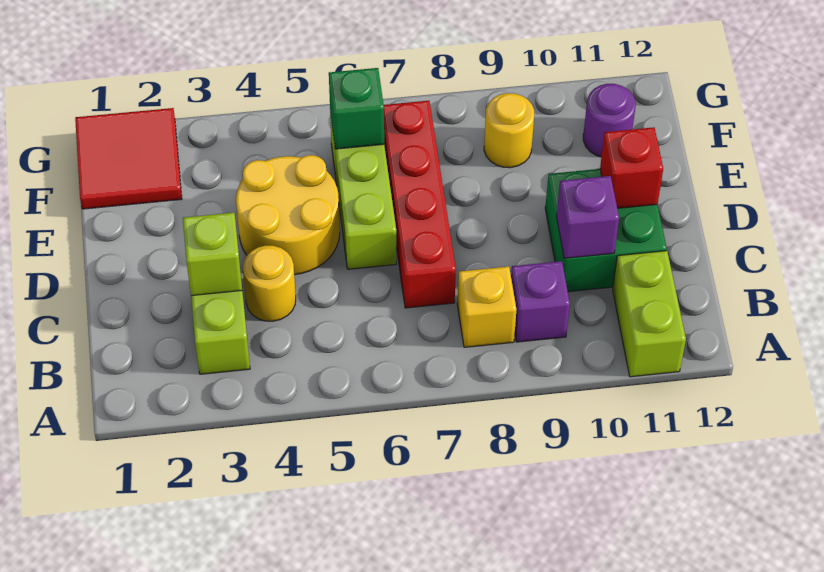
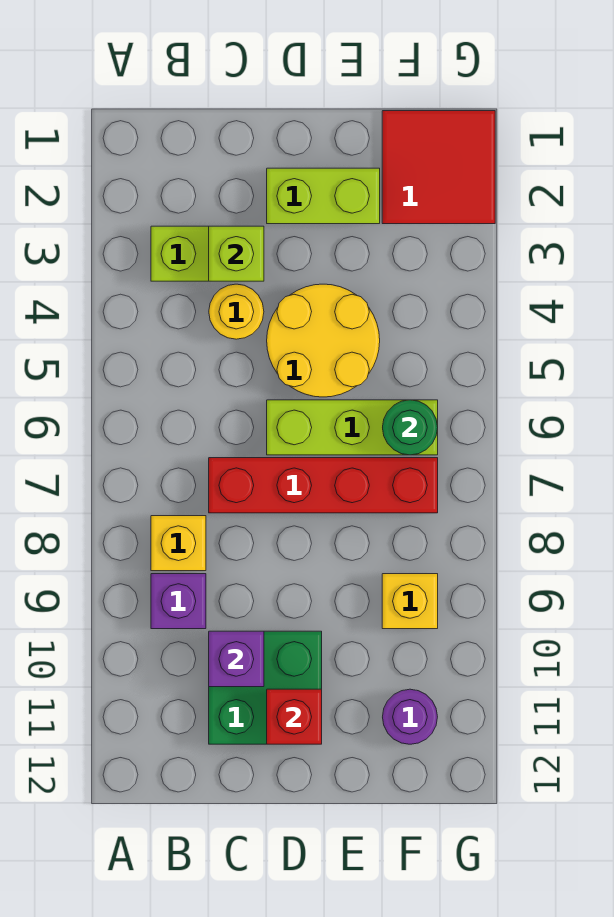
lime brick A11:B11 level 1 -> lime brick D2:E2 level 1
green brick F6 level 2 -> green round brick F6 level 2
yellow round brick F9 level 1 -> yellow brick F9 level 1

